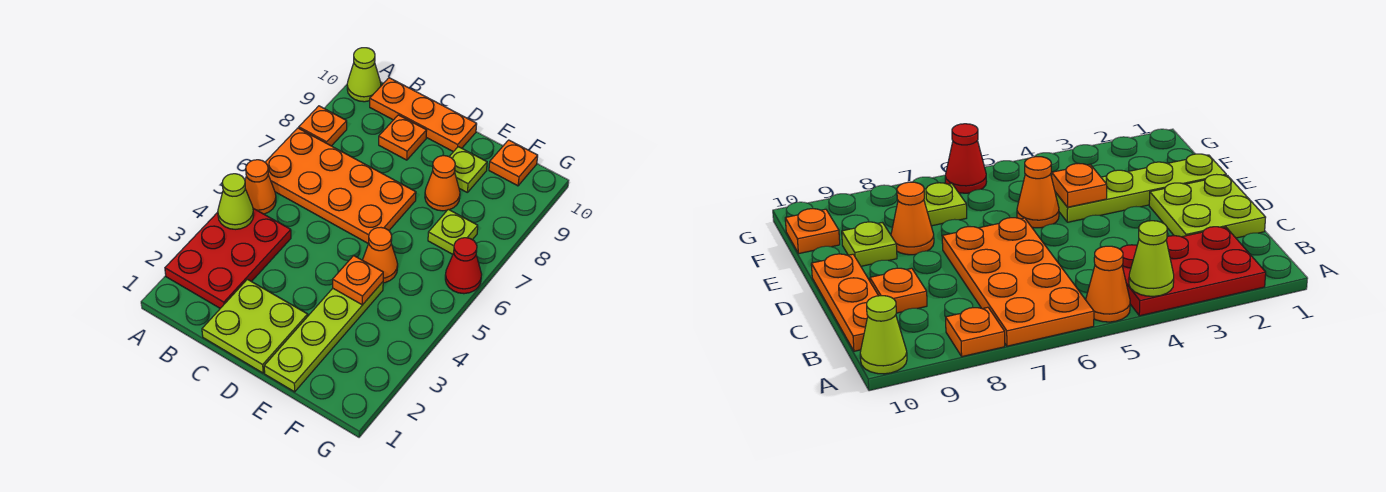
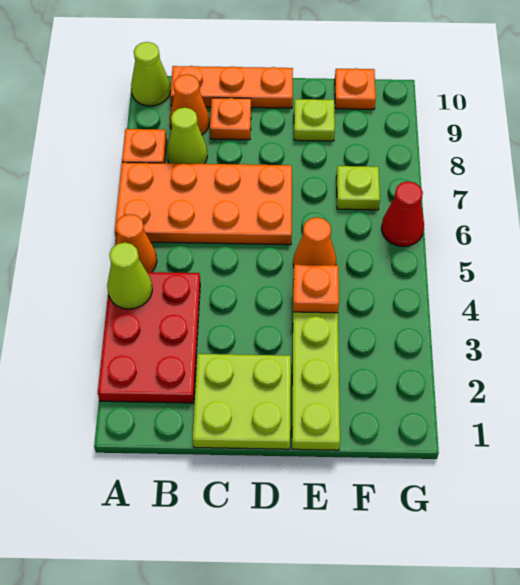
none -> lime cone B8 level 1
orange cone E8 level 1 -> orange cone B9 level 1

